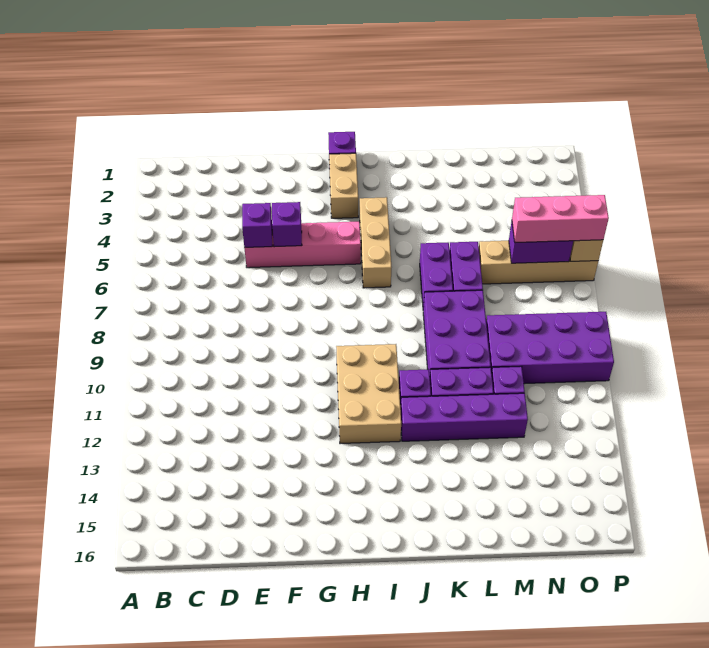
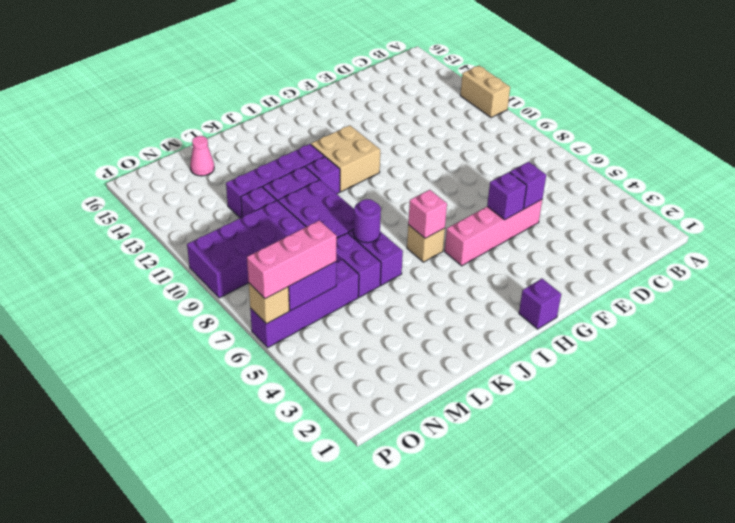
tan brick H2:H3 level 1 -> tan brick A11:A12 level 1
tan brick H10:I12 level 1 -> tan brick H11:I12 level 1
tan brick I4:I6 level 1 -> tan brick I6 level 1
none -> pink brick I6 level 2
none -> purple round brick K7 level 2
tan brick M6:P6 level 1 -> purple brick M6:P6 level 1
none -> pink cone M15 level 1

